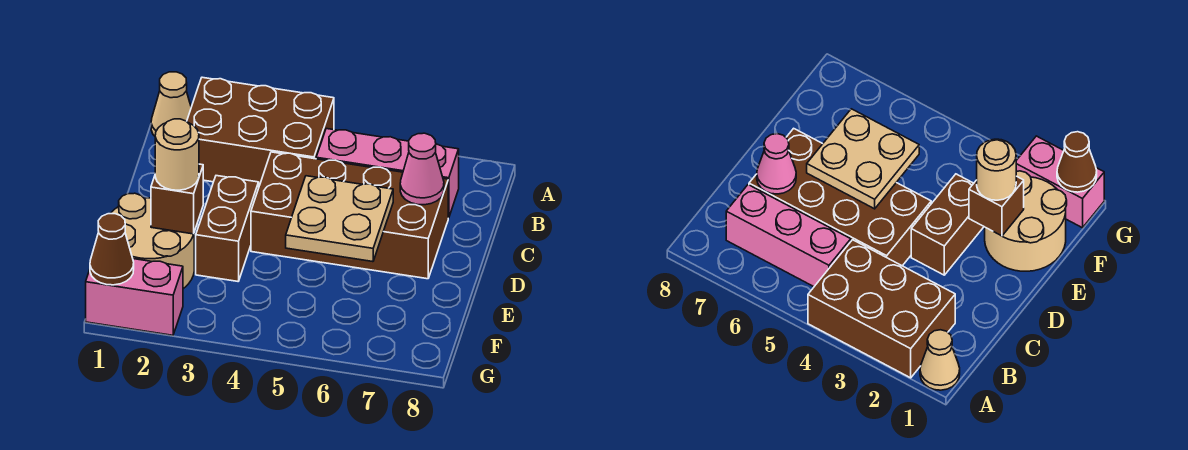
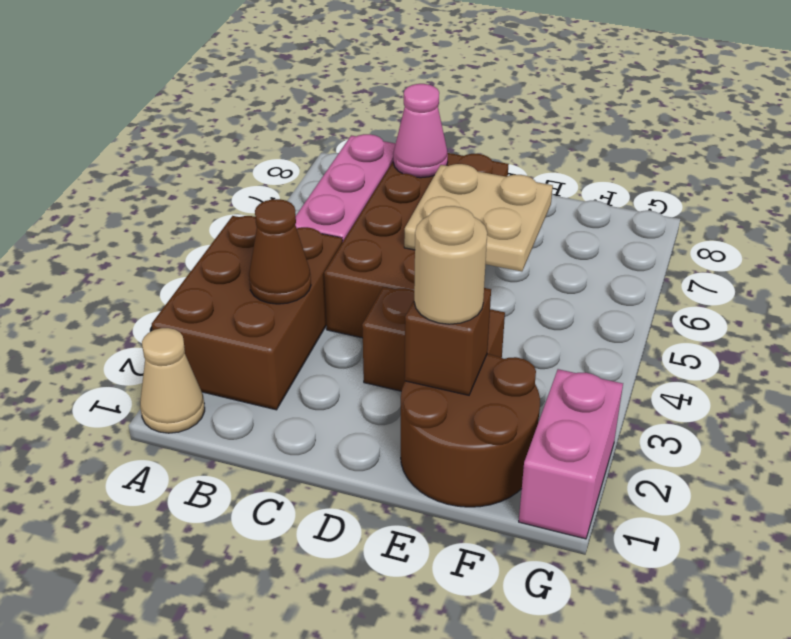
tan round brick E1:F2 level 1 -> brown round brick E1:F2 level 1
brown cone G1 level 2 -> brown cone B3 level 2

